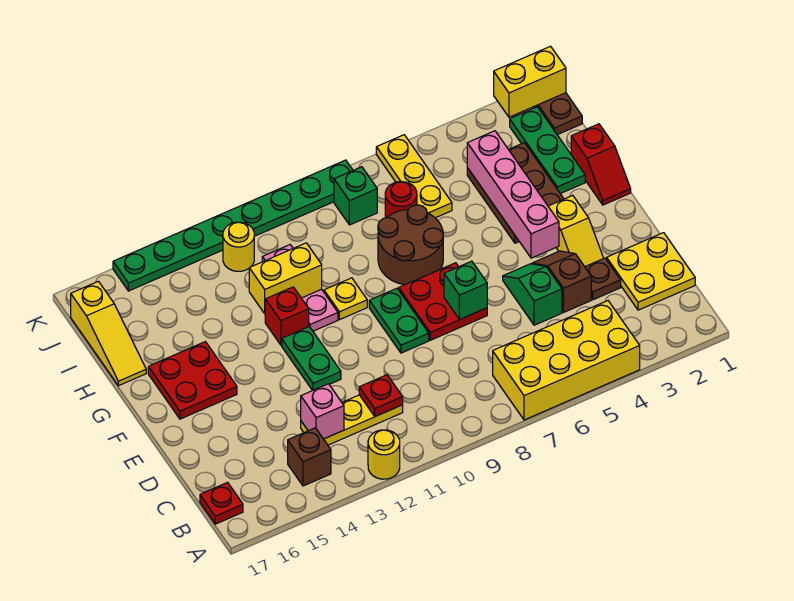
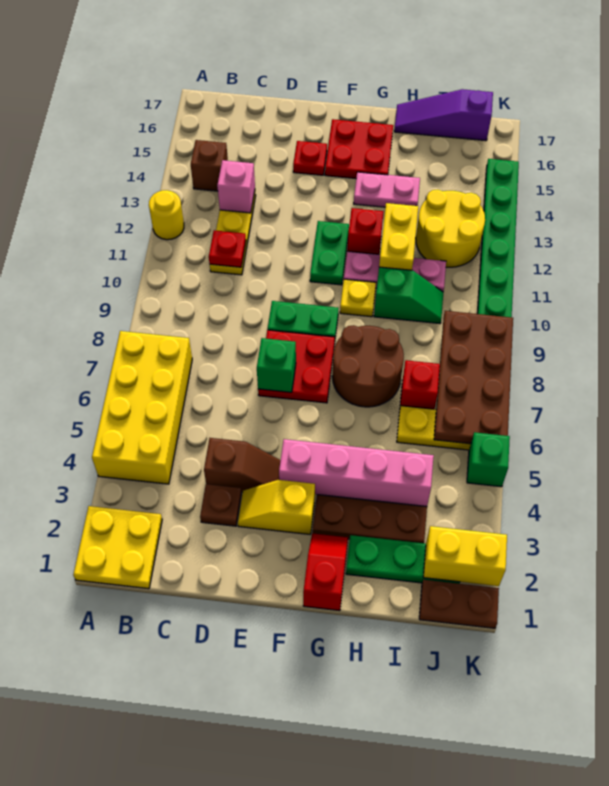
red plate B17 level 1 -> red plate E15 level 1
yellow plate C1:D2 level 1 -> yellow plate A1:B2 level 1
green slope D5:E5 level 1 top D -> green slope H10:I10 level 1 top H
green plate E12:F12 level 1 -> green plate F11:F12 level 1
red slope G1:H1 level 1 top H -> red slope G1:G2 level 1 top 1
none -> pink plate G14:H14 level 1
yellow slope H17:J17 level 1 top J -> purple slope H17:J17 level 1 top J
red round brick I7 level 1 -> red brick I7 level 1
none -> brown plate J6:K9 level 2
green brick J8 level 1 -> green brick K5 level 1
yellow round brick J12 level 1 -> yellow round brick I12:J13 level 1
yellow brick K1:K2 level 2 -> yellow brick J2:K2 level 2

